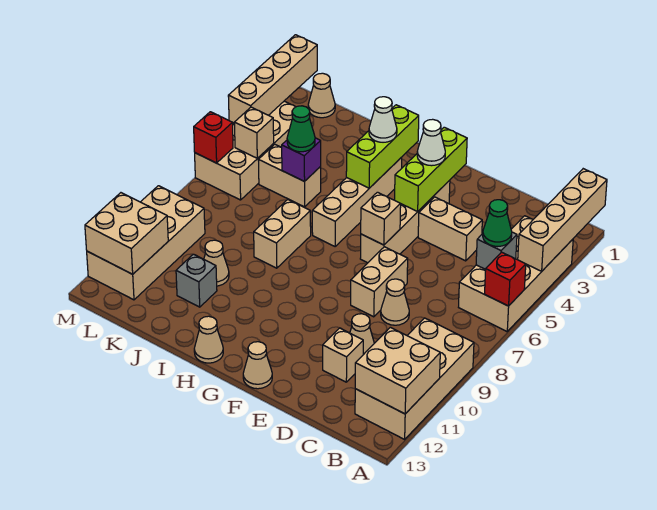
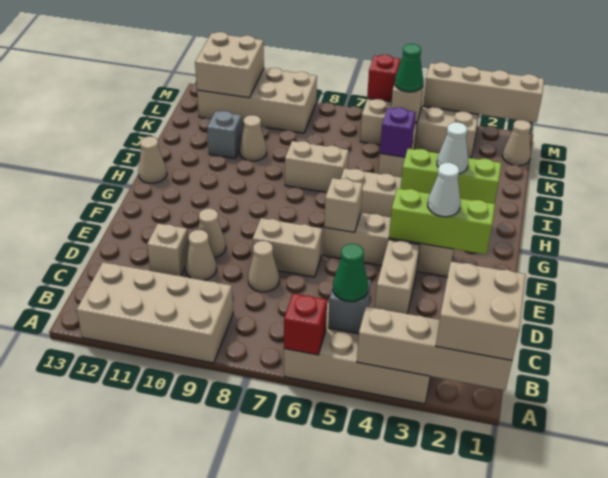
tan brick A11:B12 level 2 -> tan brick A1:B2 level 3
tan cone F13 level 1 -> tan cone E10 level 1
green cone J5 level 3 -> green cone L5 level 3

